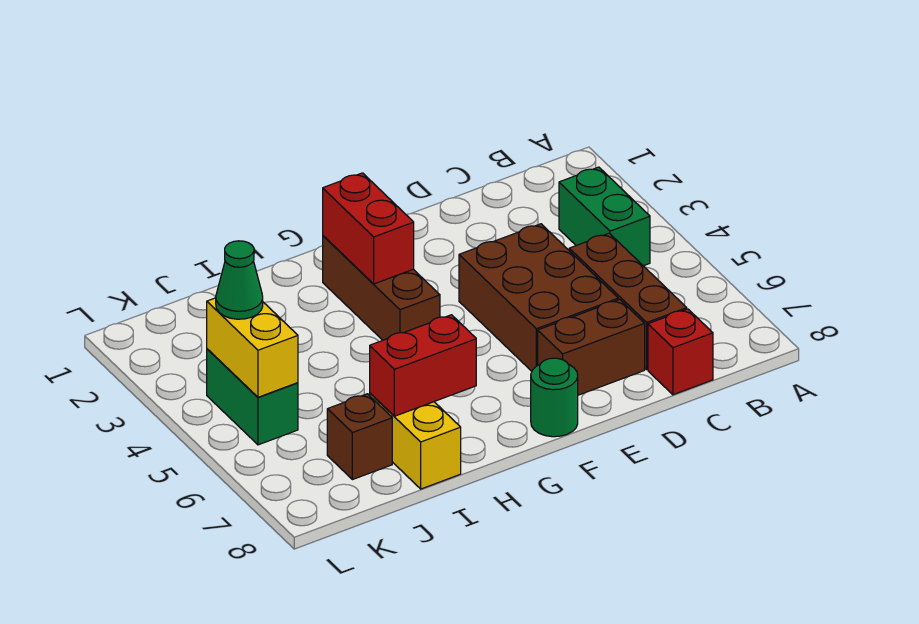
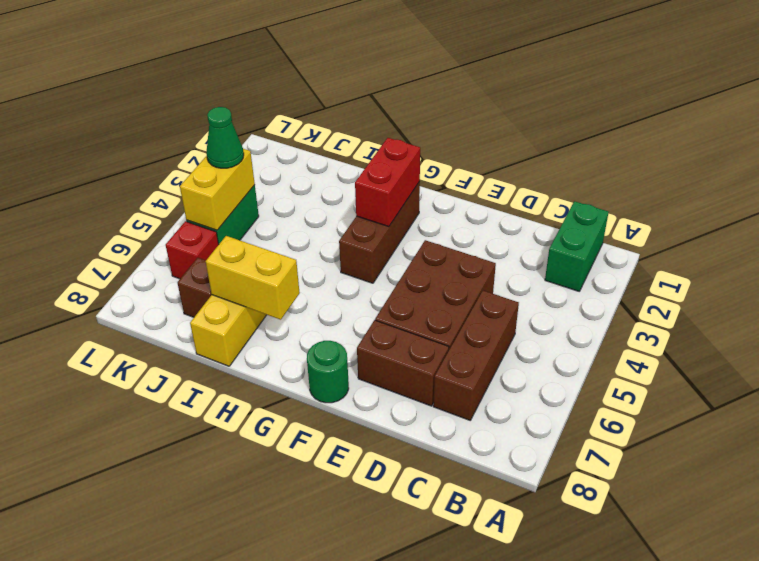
green brick B3:B4 level 1 -> green brick B1:B2 level 1
red brick C8 level 1 -> red brick K6 level 1
red brick H7:I7 level 2 -> yellow brick H7:I7 level 2

